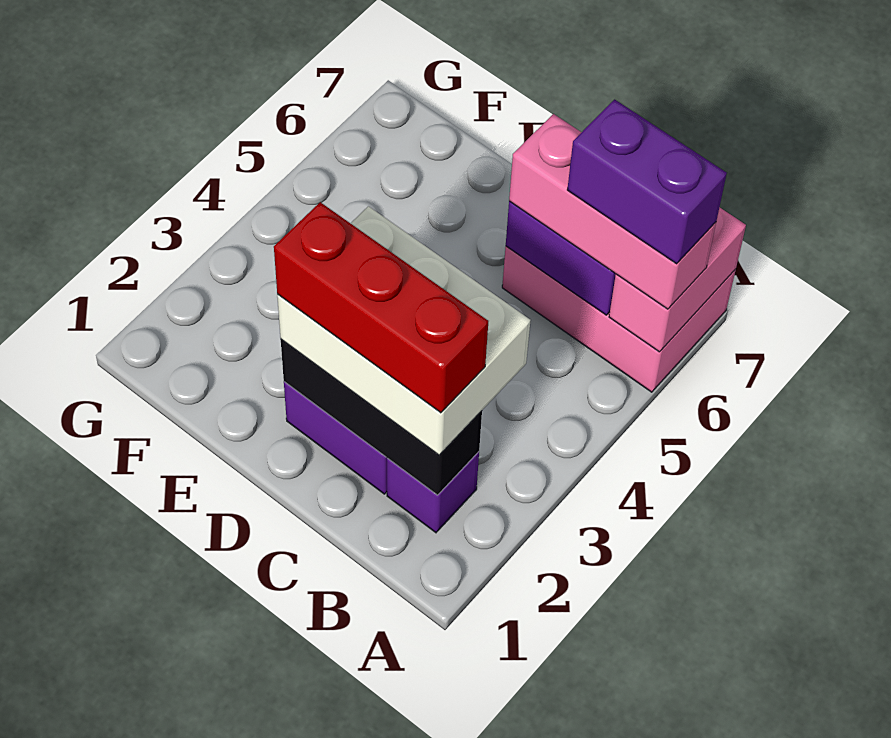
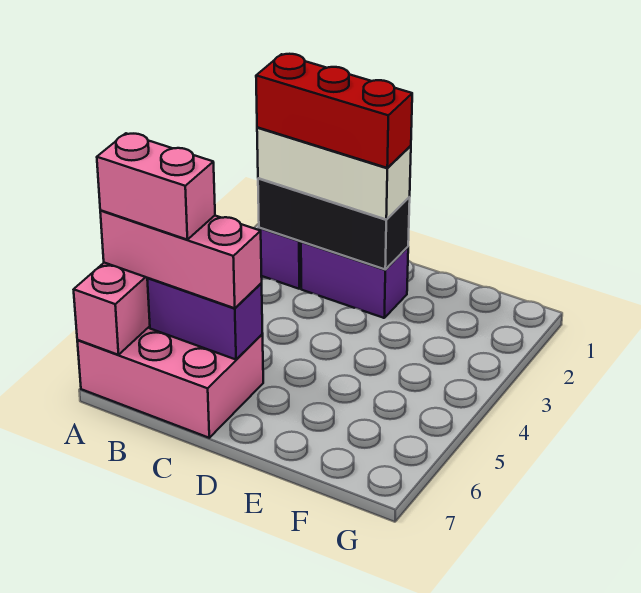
purple brick A6:B6 level 4 -> pink brick A6:B6 level 4
white brick B2:D3 level 3 -> white brick B2:D2 level 3

